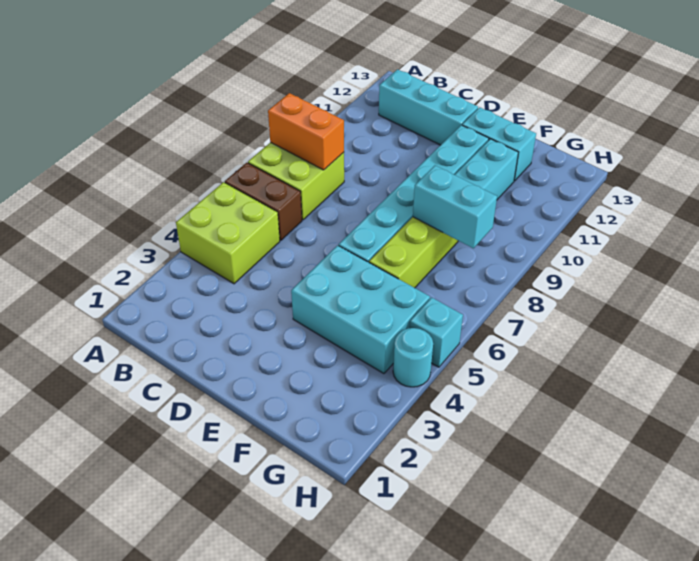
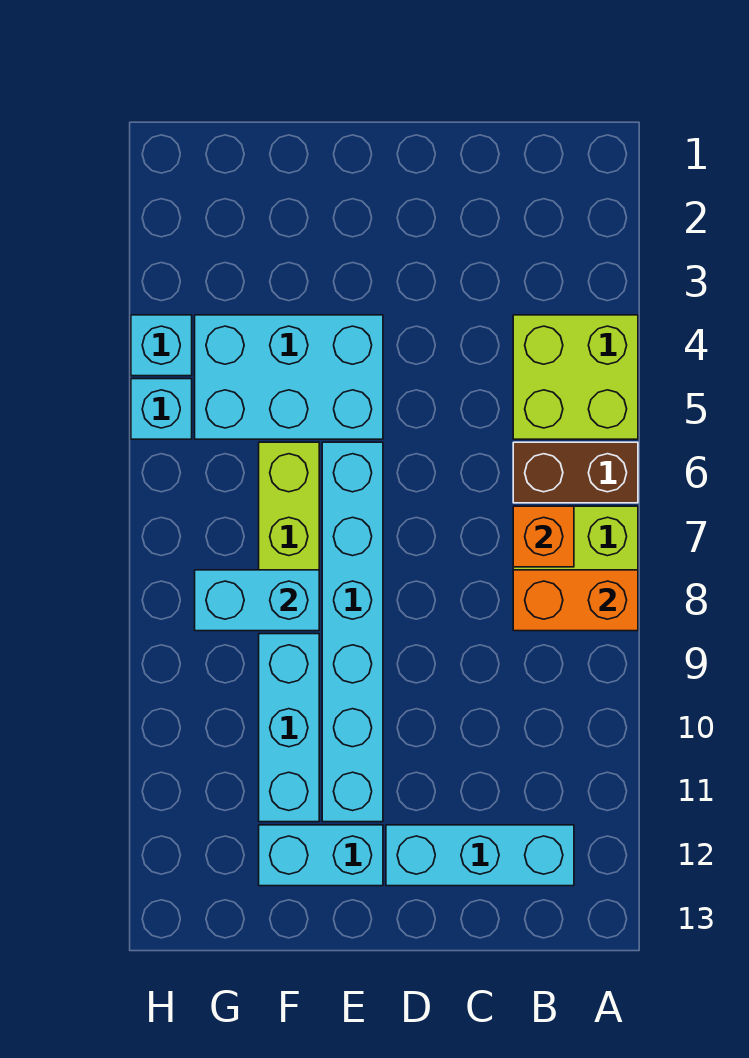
none -> orange brick B7 level 2
cyan round brick H4 level 1 -> cyan brick H4 level 1

